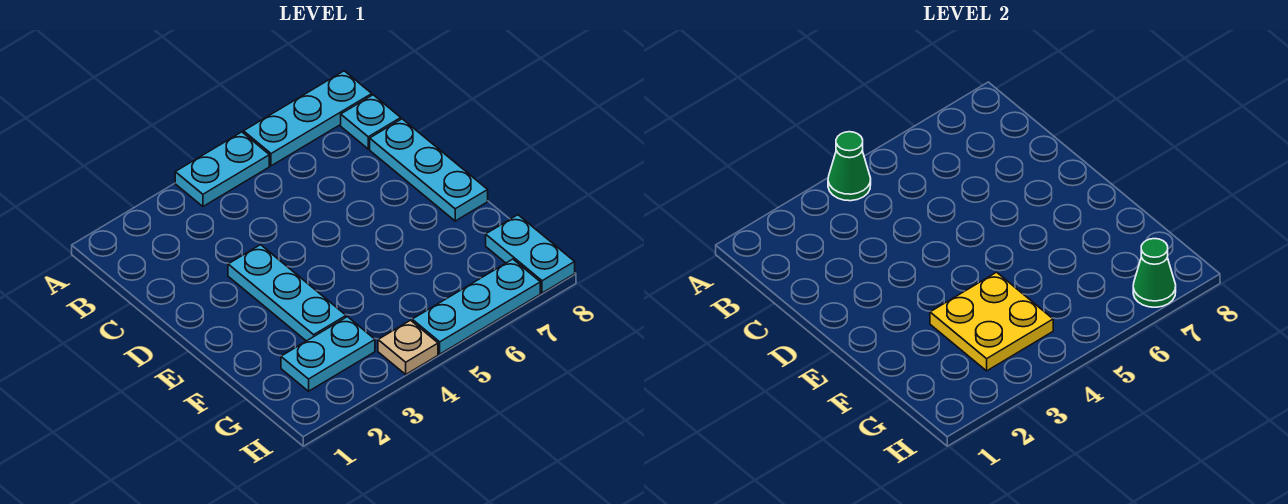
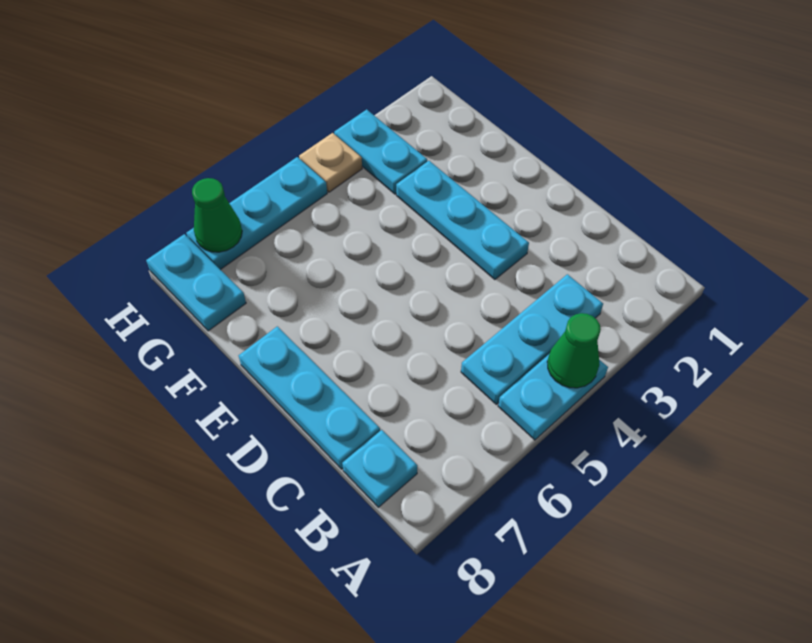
cyan plate A6:A8 level 1 -> cyan plate B3:B5 level 1
yellow plate F3:G4 level 2 -> none
cyan plate G2:G3 level 1 -> cyan plate G3:H3 level 1

